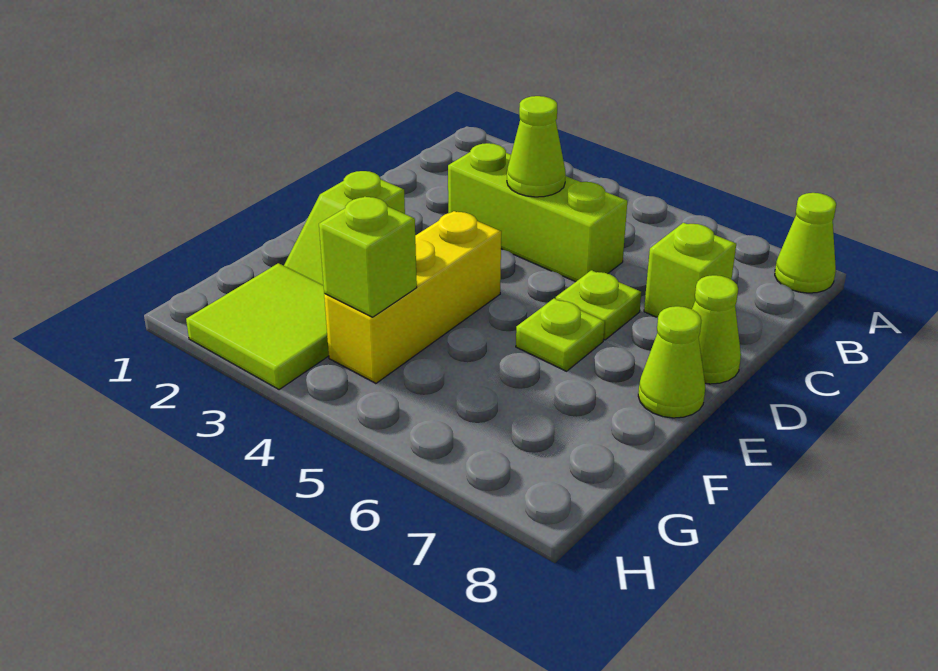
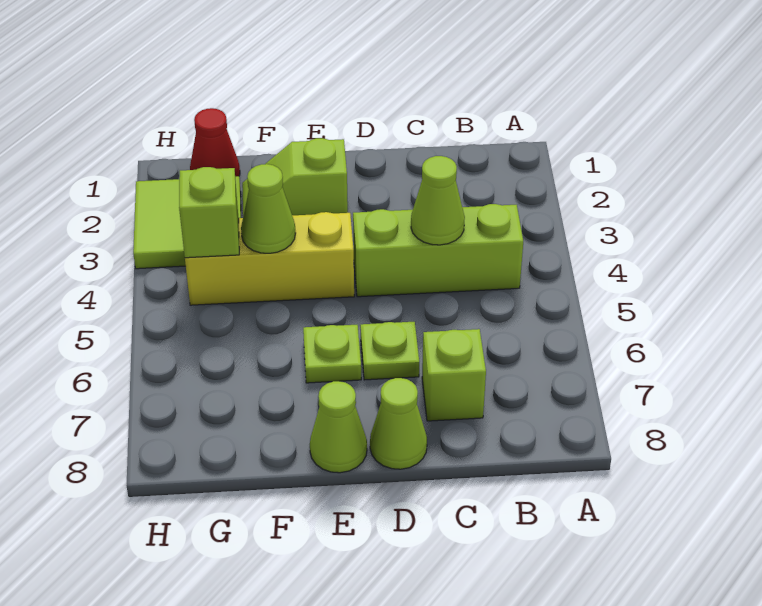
lime cone A8 level 1 -> lime cone F4 level 2
lime brick C3:C5 level 1 -> lime brick B4:D4 level 1
none -> red cone G1 level 1

